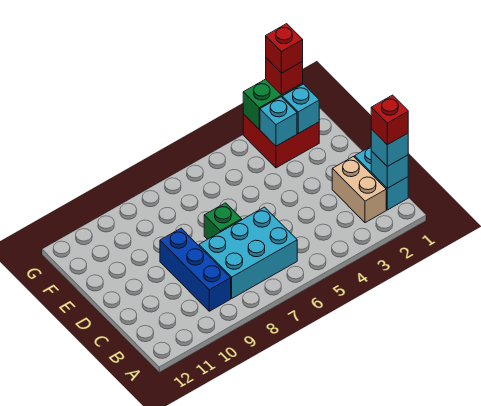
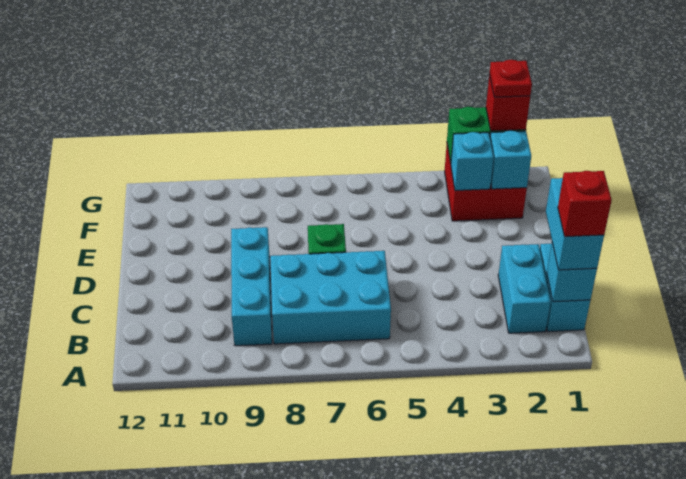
cyan brick B1 level 3 -> cyan brick B1:C1 level 3
tan brick B2:C2 level 1 -> cyan brick B2:C2 level 1
blue brick B9:D9 level 1 -> cyan brick B9:D9 level 1
red brick G2 level 4 -> red plate G2 level 4

